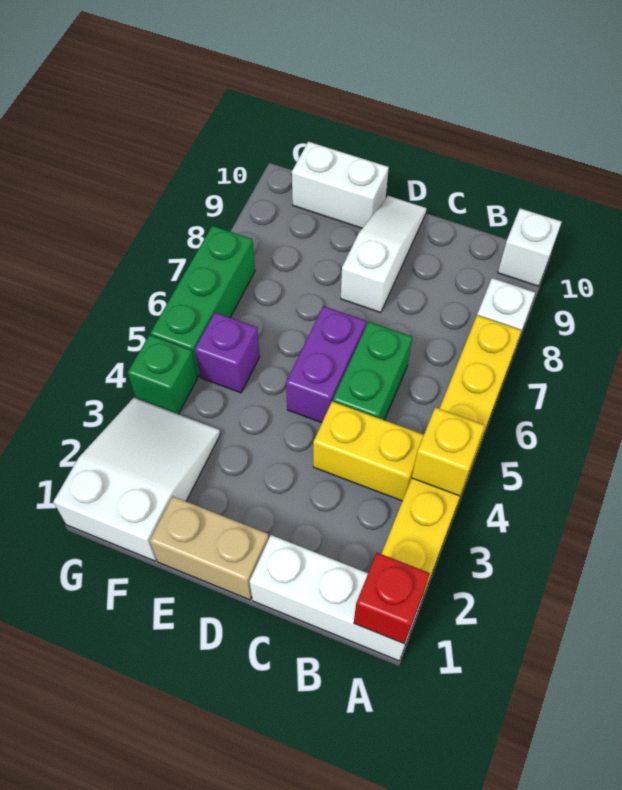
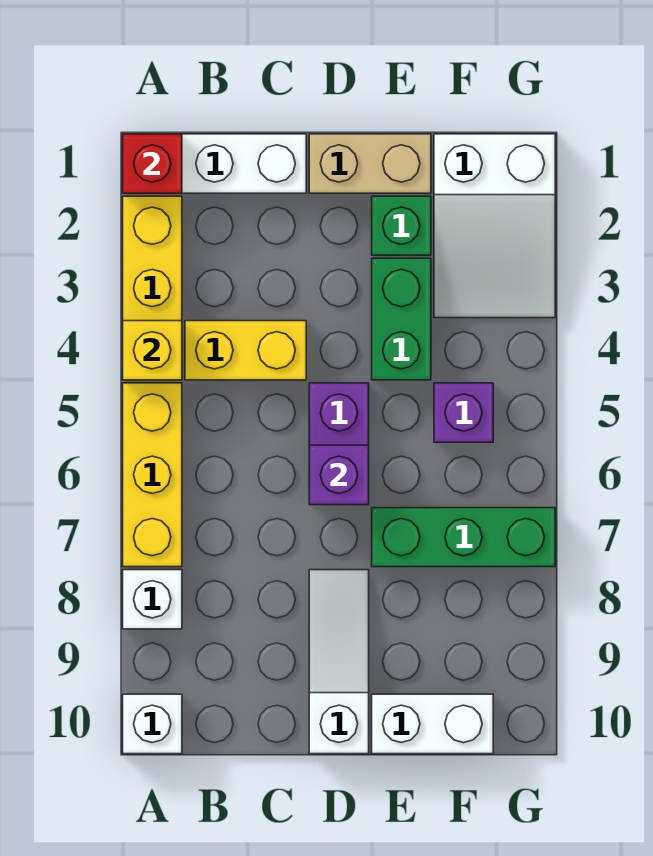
green brick C5:C6 level 1 -> green brick E3:E4 level 1
none -> purple brick D6 level 2
white slope D8:D10 level 1 top 8 -> white slope D8:D10 level 1 top 10
green brick G4 level 1 -> green brick E2 level 1
green brick G5:G7 level 1 -> green brick E7:G7 level 1

